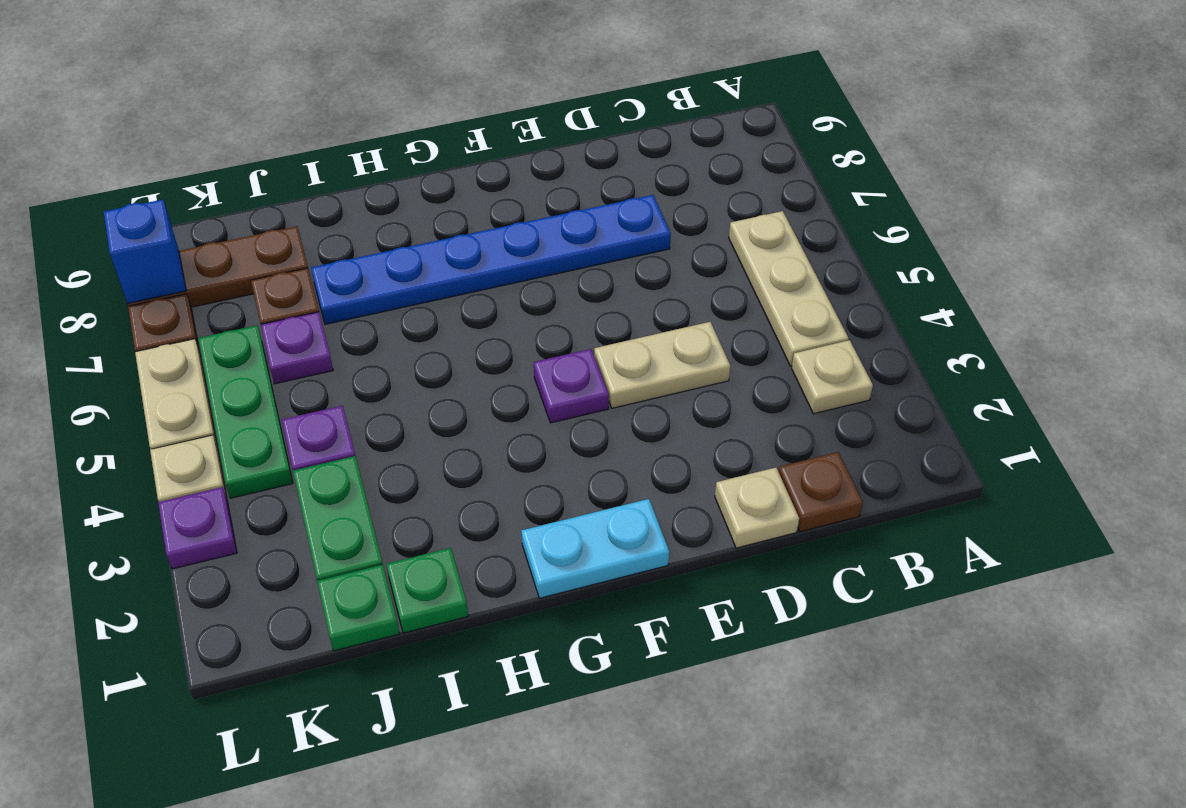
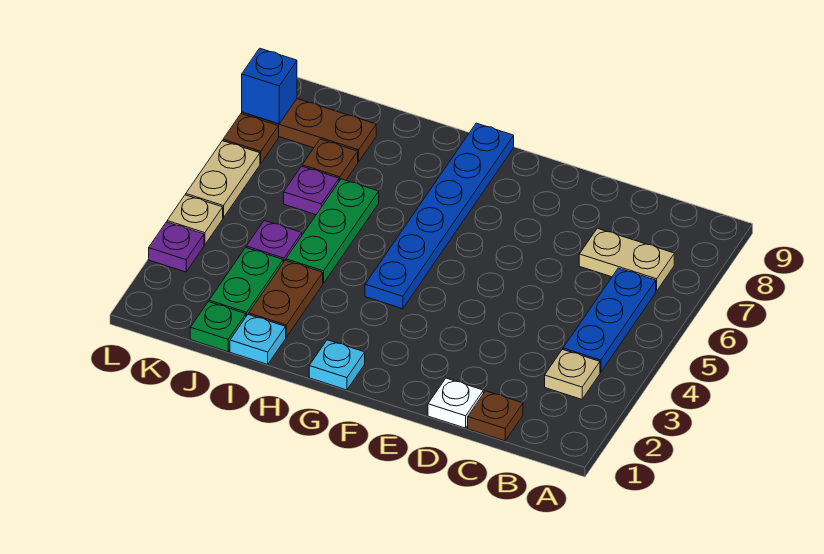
tan plate B4:B6 level 1 -> blue plate B4:B6 level 1
tan plate D1 level 1 -> white plate D1 level 1
tan plate D4:E4 level 1 -> tan plate B7:C7 level 1
blue plate D7:I7 level 1 -> blue plate G4:G9 level 1
cyan plate F1:G1 level 1 -> cyan plate G1 level 1
purple plate F4 level 1 -> none
green plate I1 level 1 -> cyan plate I1 level 1
none -> brown plate I2:I3 level 1
green plate K4:K6 level 1 -> green plate I4:I6 level 1

